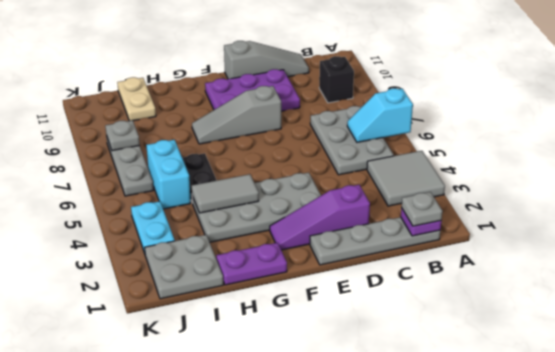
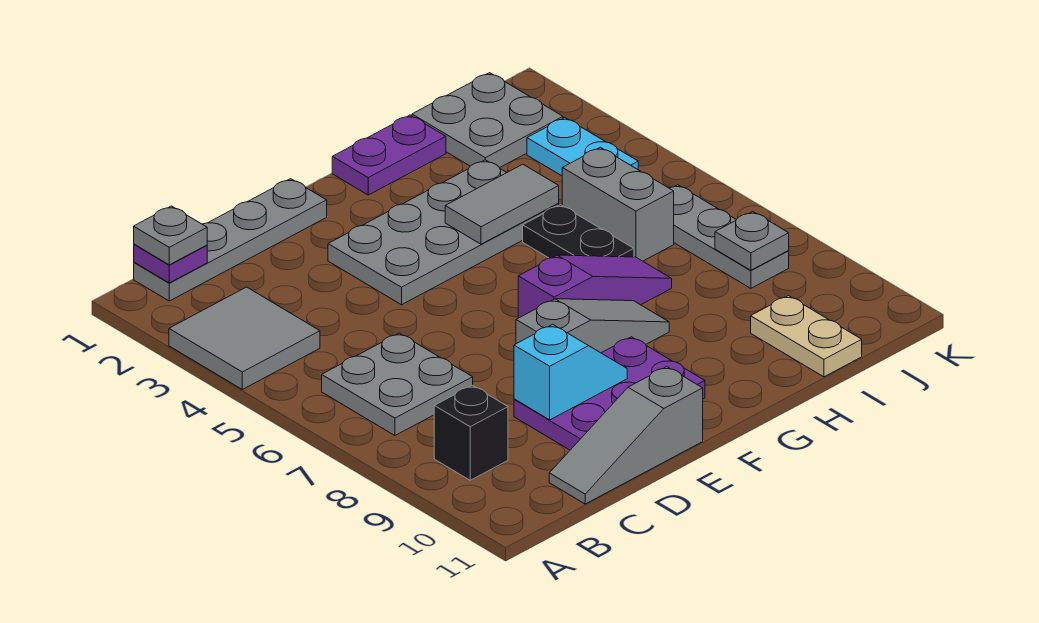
cyan slope A6:B6 level 2 top A -> cyan slope D9:E9 level 2 top D
grey plate B5:C7 level 1 -> grey plate B6:C7 level 1
purple slope D2:F2 level 1 top D -> purple slope F7:H7 level 1 top F
cyan brick I5:I6 level 1 -> grey brick I5:I6 level 1

